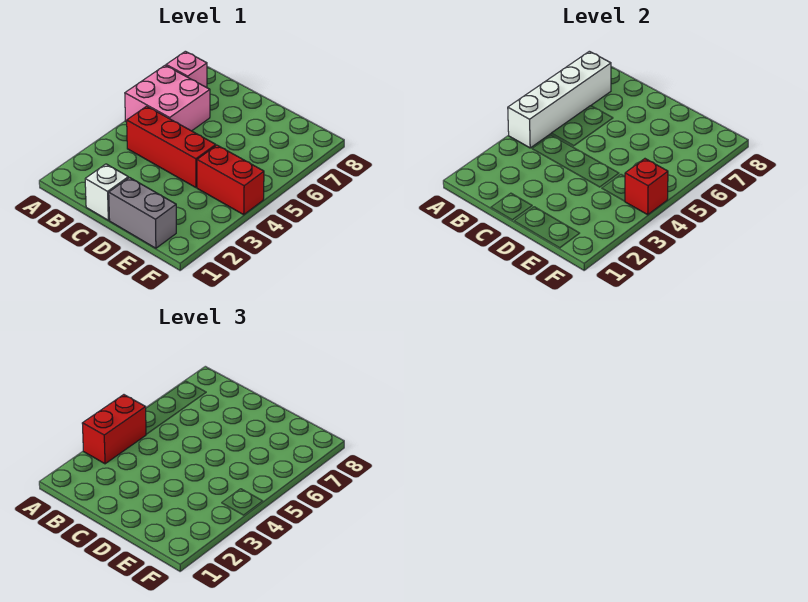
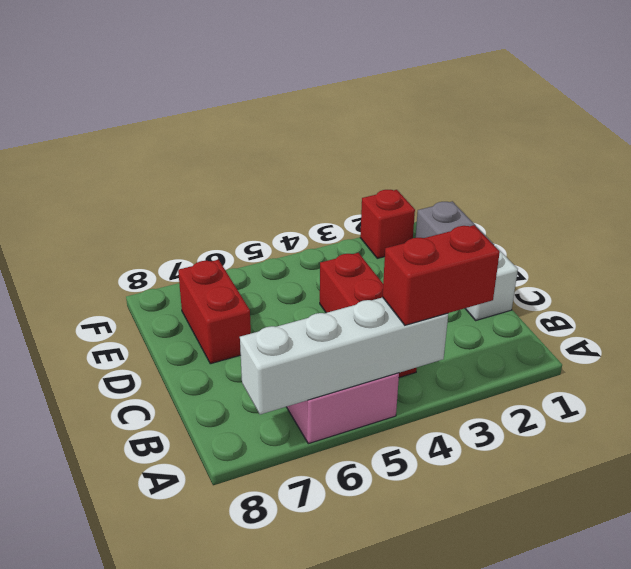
pink brick A7 level 1 -> none
red brick E4:F4 level 1 -> red brick D7:E7 level 1
red brick F4 level 2 -> red brick F2 level 1

